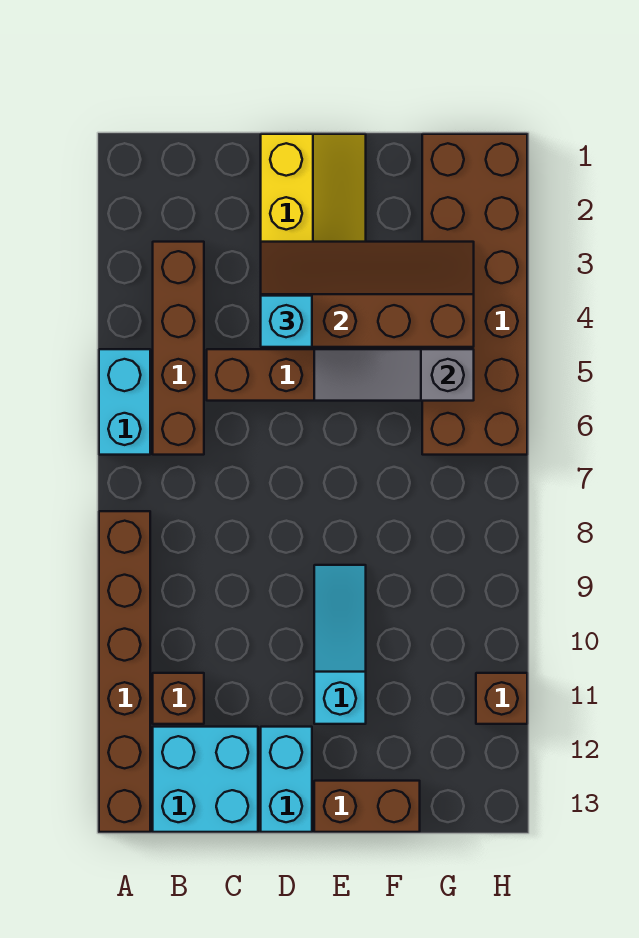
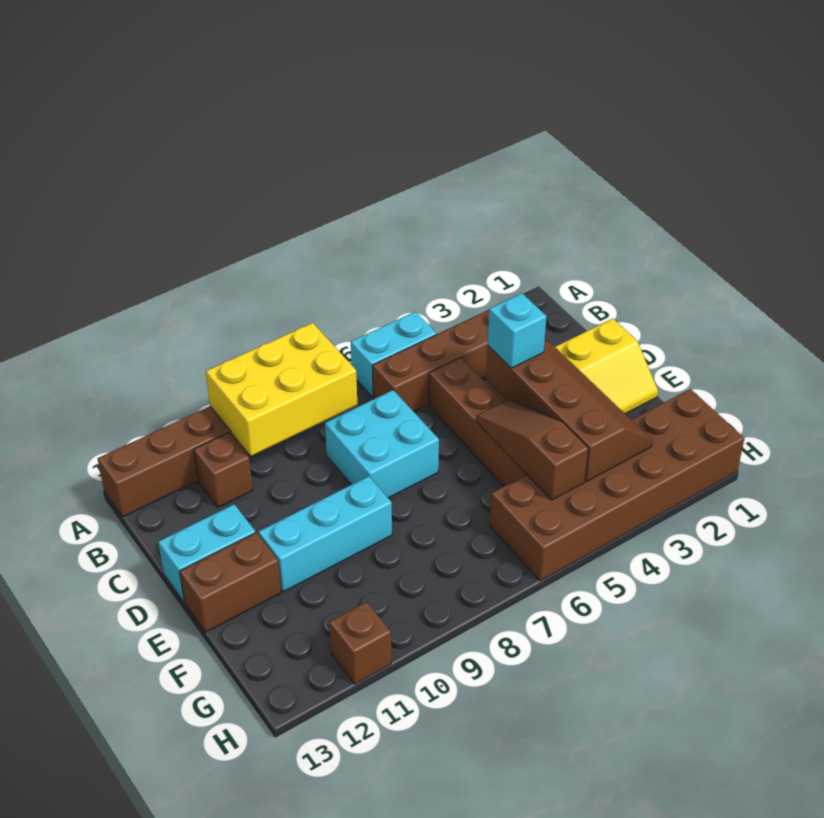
none -> yellow brick A8:B10 level 2
cyan brick B12:C13 level 1 -> cyan brick C7:D8 level 1
grey slope E5:G5 level 2 top G -> brown slope E5:G5 level 2 top G
cyan slope E9:E11 level 1 top 11 -> cyan brick E9:E11 level 1
brown brick E13:F13 level 1 -> brown brick E12:E13 level 1

